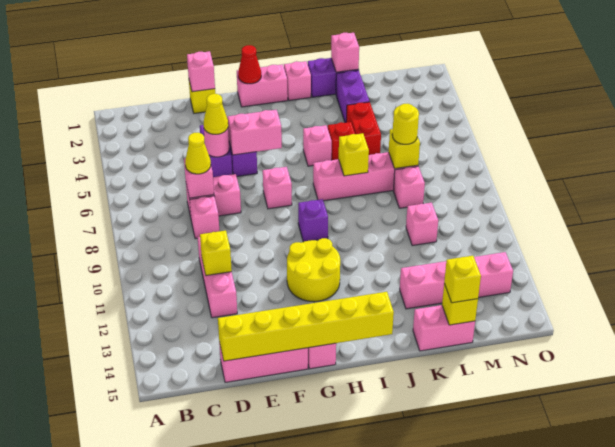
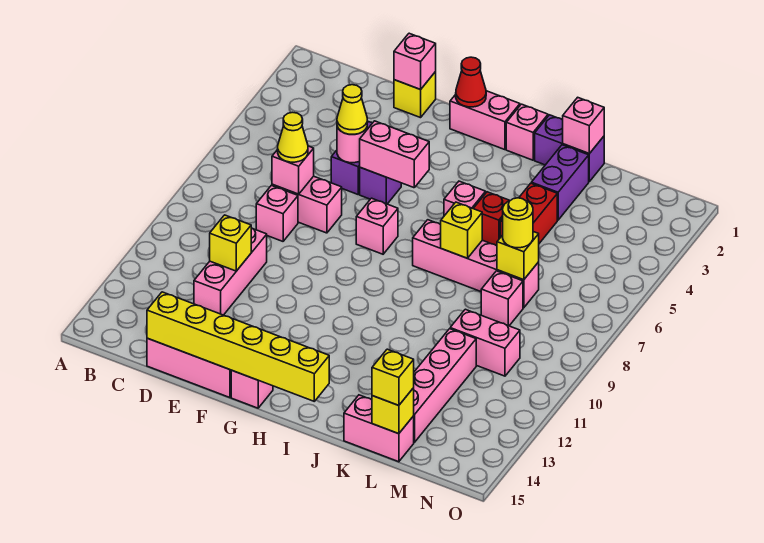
yellow round brick G11:H12 level 1 -> none
purple brick H9 level 1 -> none
pink brick K13:N13 level 1 -> pink brick L11:L14 level 1
pink brick L10 level 1 -> pink brick L10:M10 level 1

